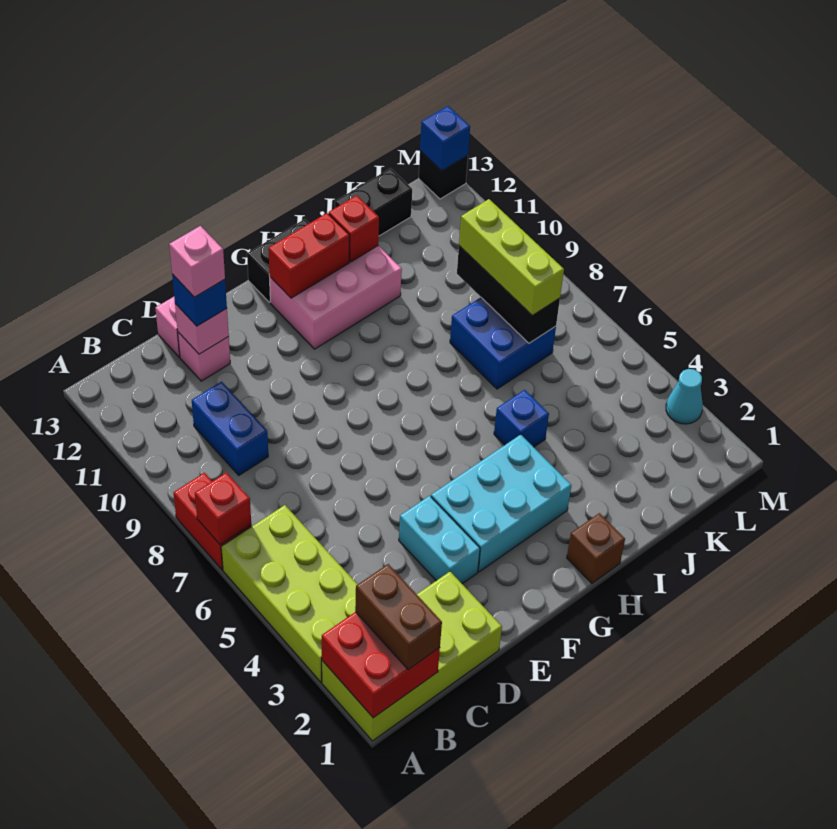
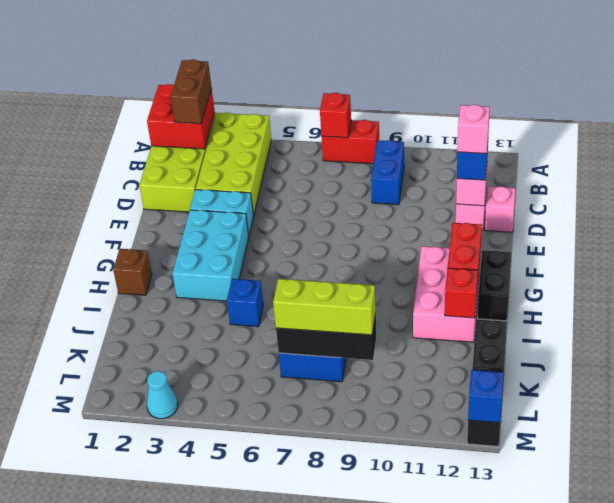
lime brick A3:B6 level 1 -> lime brick A3:D4 level 1
brown brick B1:B2 level 3 -> brown brick A2:B2 level 3
blue brick C9:C10 level 1 -> blue brick B9:C9 level 1

